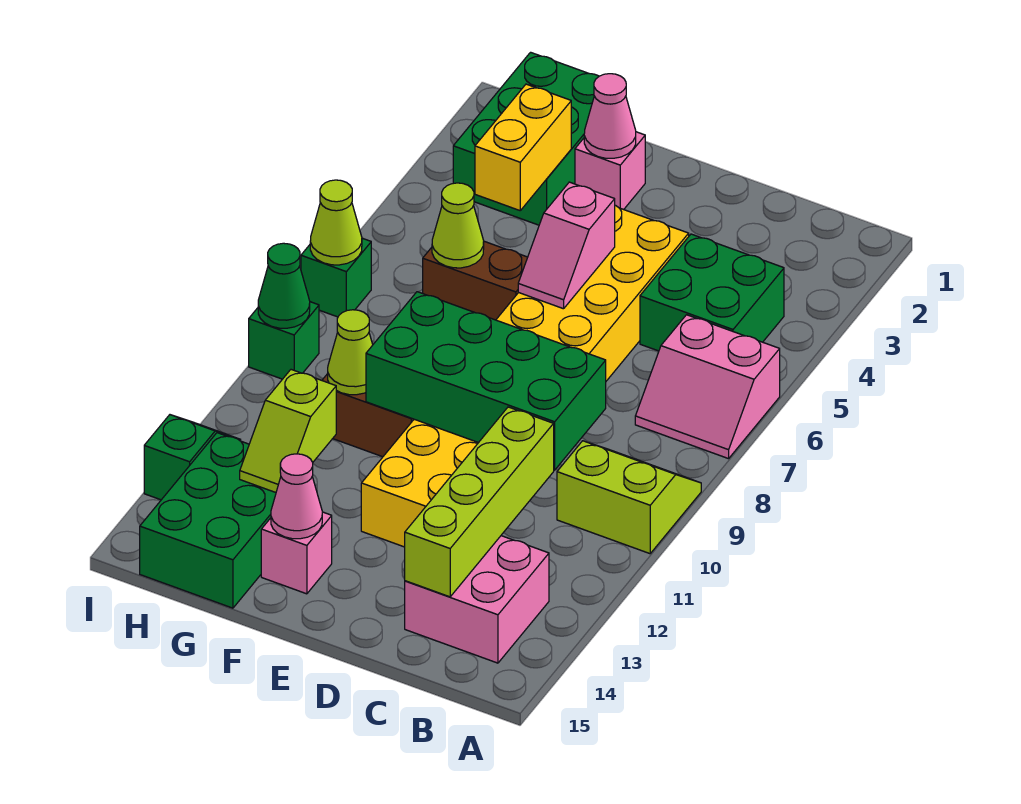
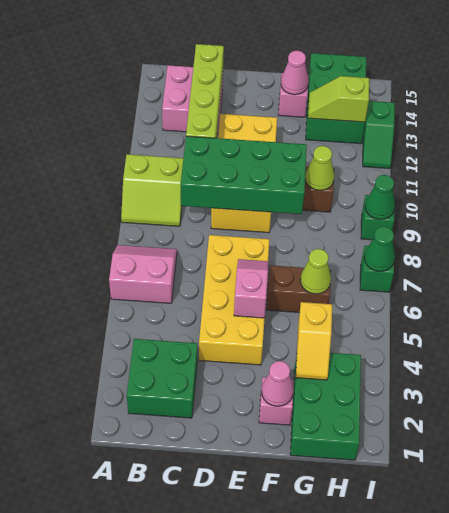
green brick B4:C5 level 1 -> green brick B2:C3 level 1
yellow brick G3:G4 level 2 -> yellow slope G3:G4 level 2 top 4
lime slope G12:G13 level 2 top 12 -> lime slope G13:H13 level 2 top H
lime cone I7 level 2 -> green cone I7 level 2

